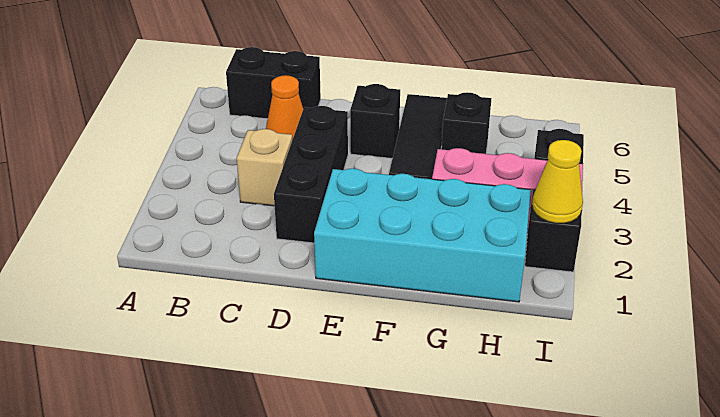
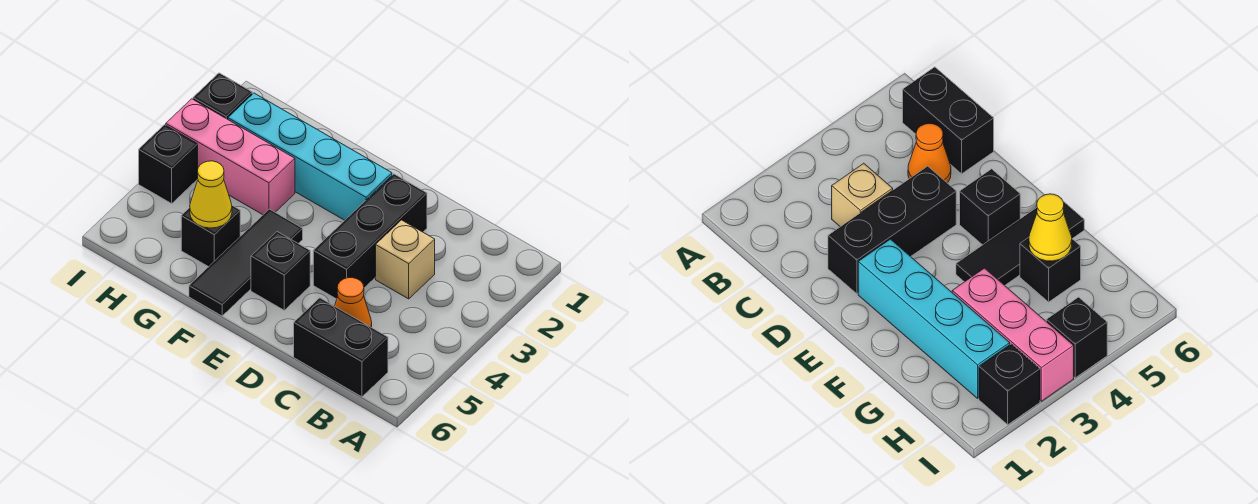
cyan brick E1:H2 level 1 -> cyan brick E2:H2 level 1
yellow cone I2 level 2 -> yellow cone G5 level 2

